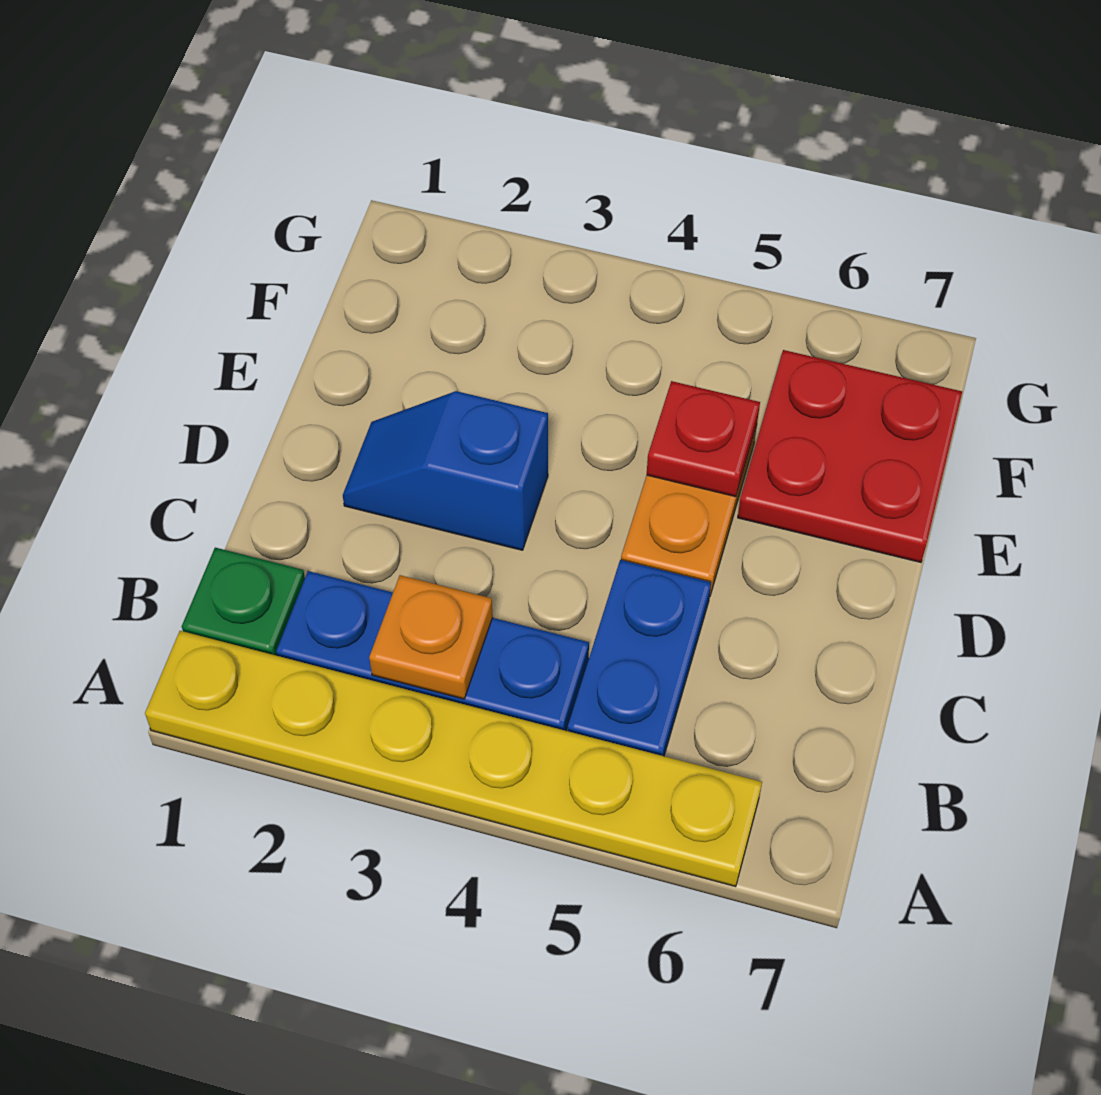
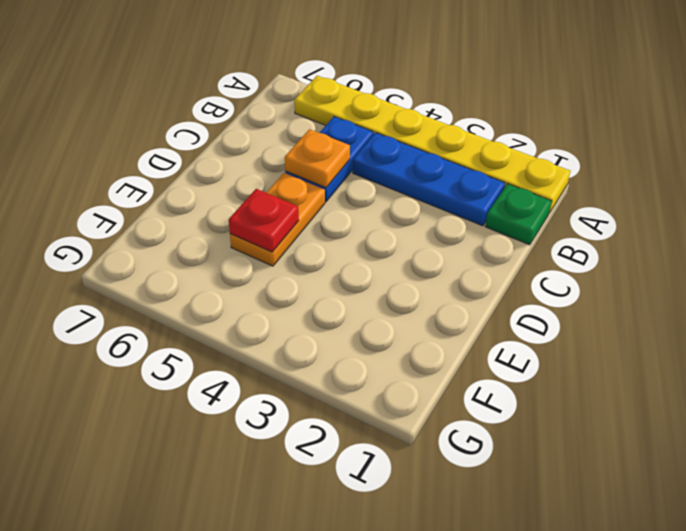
orange plate B3 level 2 -> orange plate C5 level 2
blue slope D2:D3 level 1 top 3 -> none
red plate E6:F7 level 1 -> none

